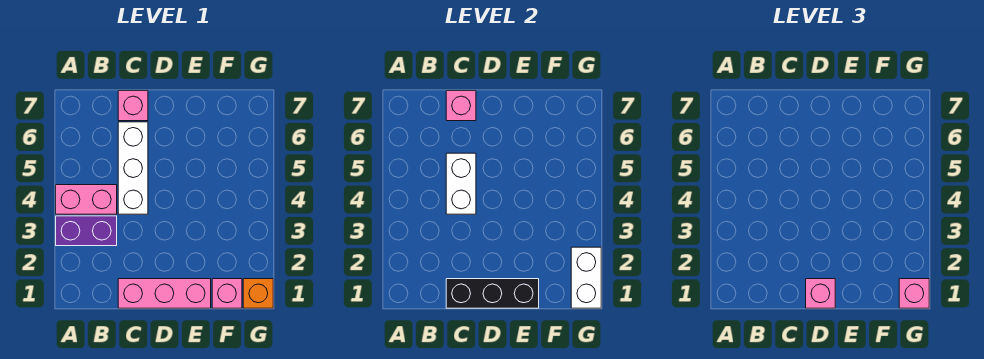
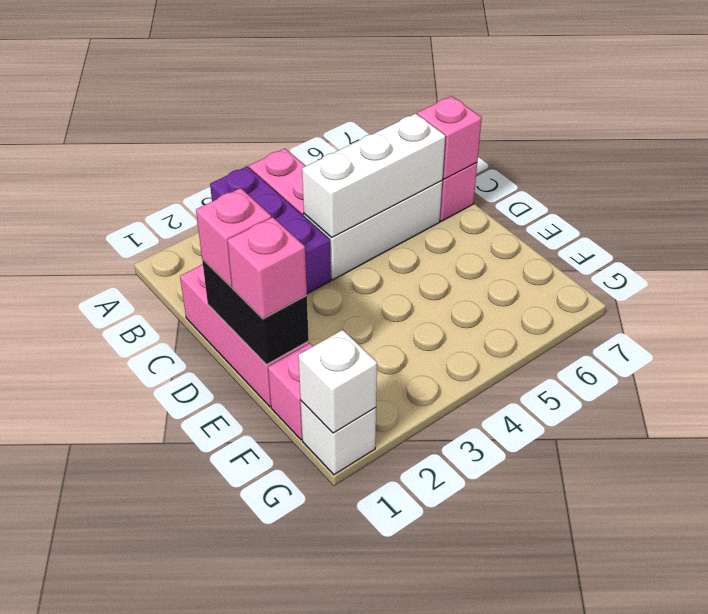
purple brick A3:B3 level 1 -> purple brick A3:C3 level 1
black brick C1:E1 level 2 -> black brick D1:E1 level 2
white brick C4:C5 level 2 -> white brick C4:C6 level 2
orange brick G1 level 1 -> white brick G1 level 1
white brick G1:G2 level 2 -> white brick G1 level 2
pink brick G1 level 3 -> pink brick E1 level 3

